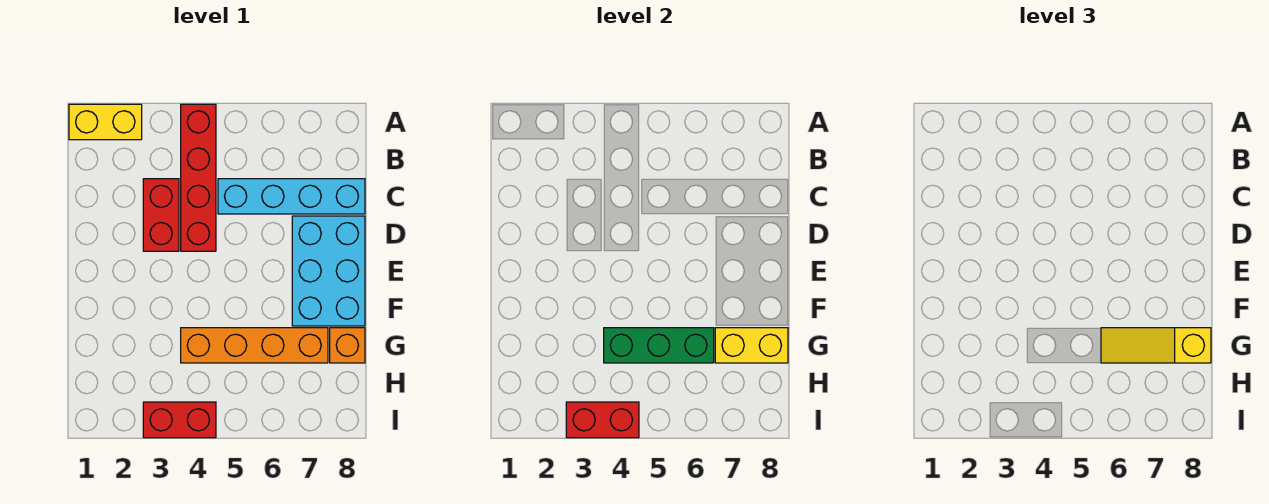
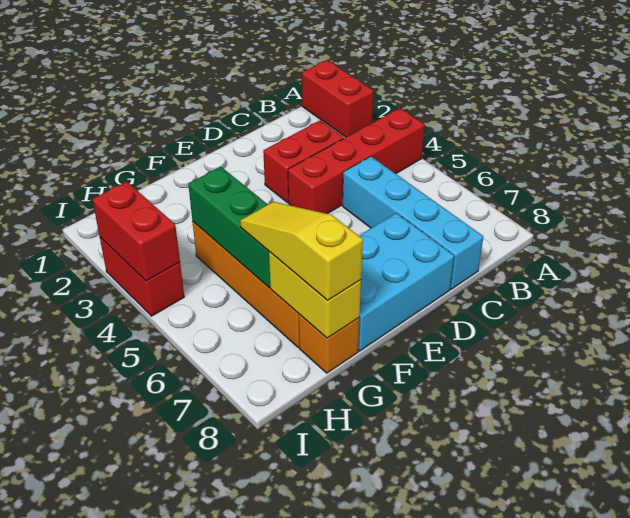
yellow brick A1:A2 level 1 -> red brick A1:A2 level 1

